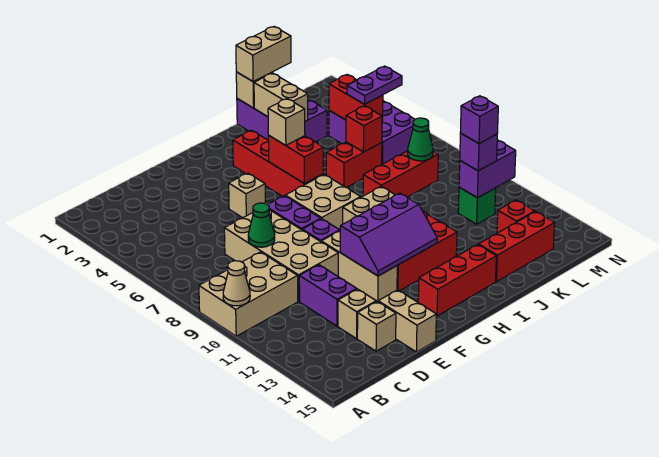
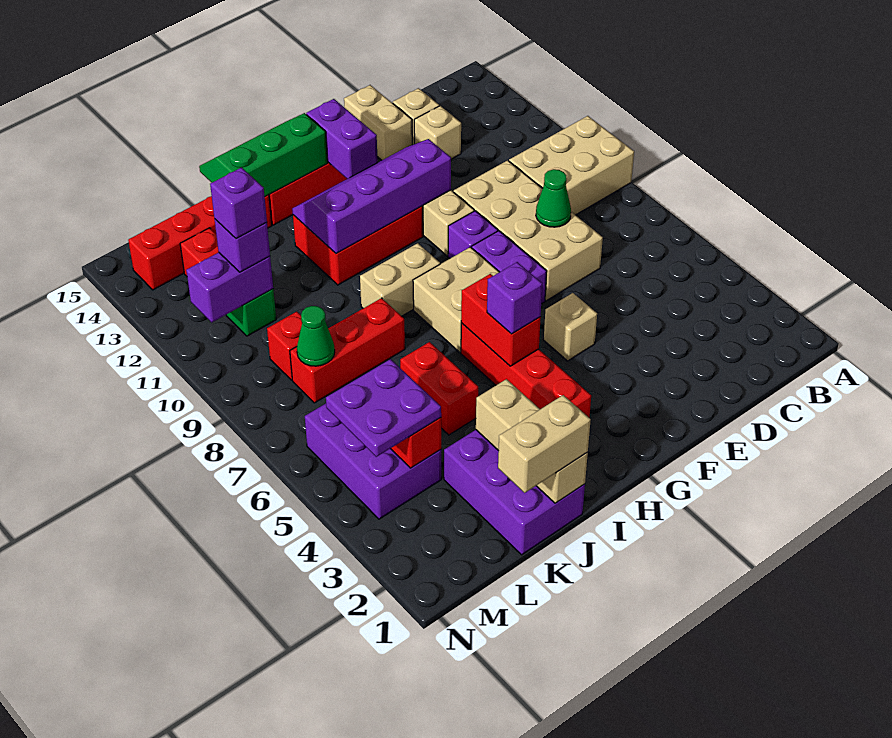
tan cone A10 level 2 -> none
purple brick D11:D12 level 1 -> purple brick G13:G14 level 2
purple slope F11:H12 level 2 top 11 -> purple slope F11:I12 level 2 top 11
tan brick H5 level 3 -> purple brick H5 level 3
none -> green slope H14:J15 level 2 top 14
red brick J6:K6 level 1 -> red brick J5:J6 level 1
red brick J14:L14 level 1 -> red brick J14:M14 level 1
red brick K6 level 2 -> red brick L9 level 1
purple plate L5:M5 level 3 -> purple plate L4:M5 level 3

